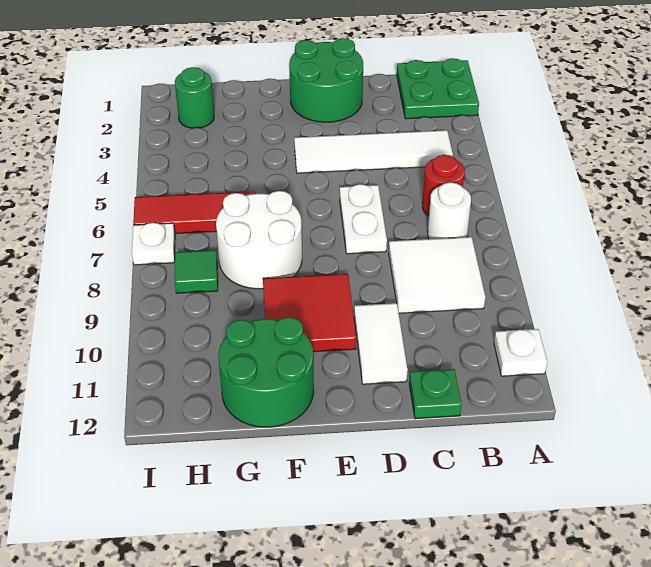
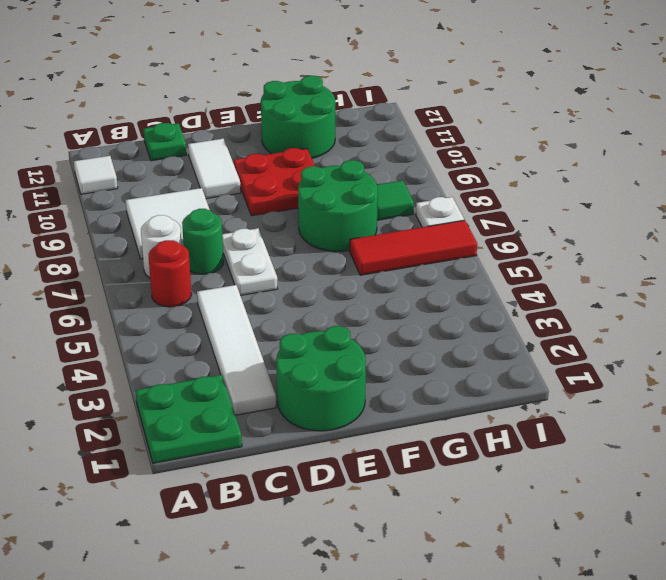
white plate A11 level 1 -> white tile A11 level 1
white tile B4:E4 level 1 -> white tile C2:C5 level 1
red tile E9:F10 level 1 -> red plate E9:F10 level 1
white round brick F7:G8 level 1 -> green round brick F7:G8 level 1
green round brick H2 level 1 -> green round brick C7 level 1

